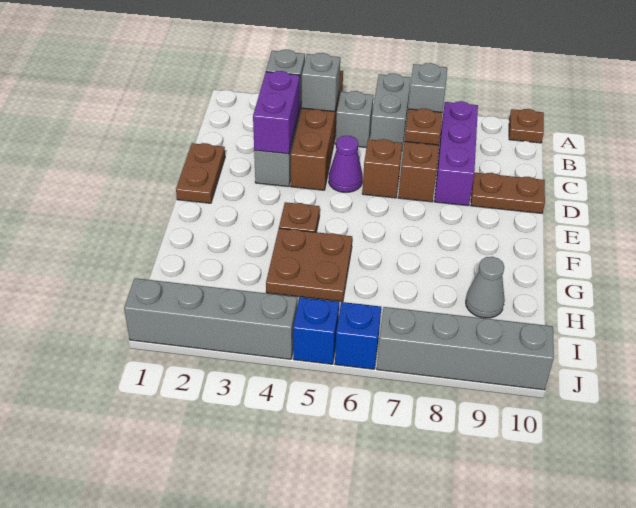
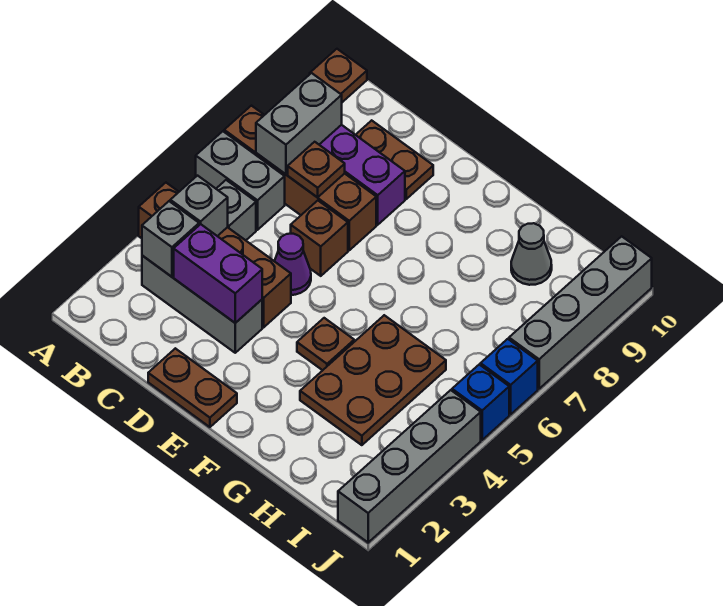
grey brick B7 level 2 -> grey brick B7:B8 level 2
brown plate D9:D10 level 1 -> brown plate C9:D9 level 1
brown plate G4:H5 level 1 -> brown plate G3:H5 level 1

